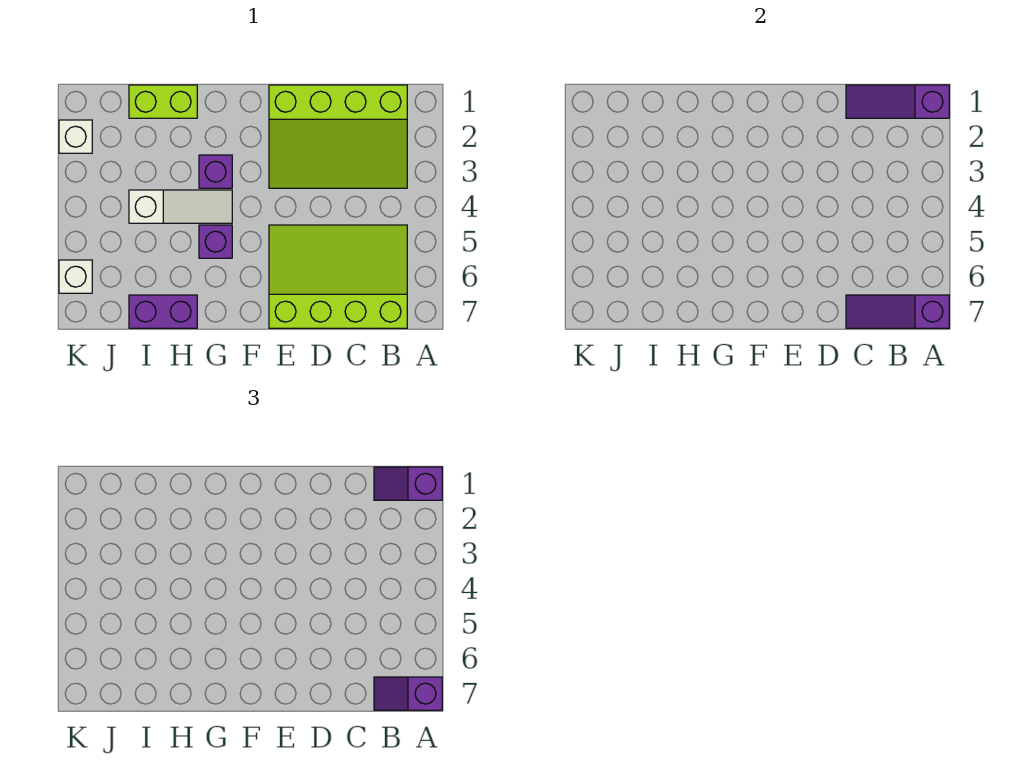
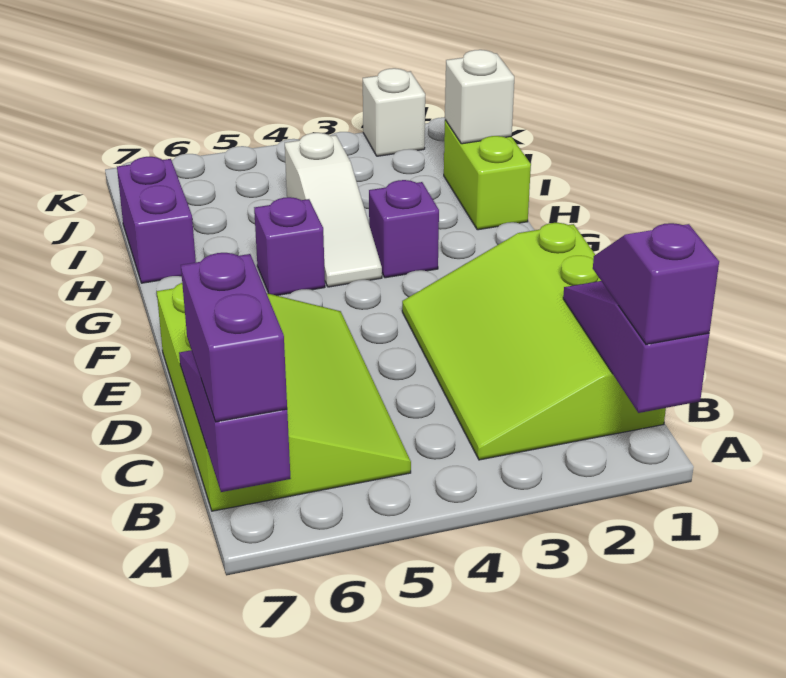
purple slope A7:B7 level 3 top A -> purple brick A7:B7 level 3
white brick K6 level 1 -> white brick I1 level 2

